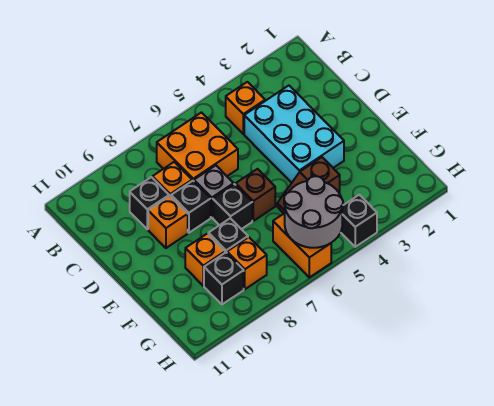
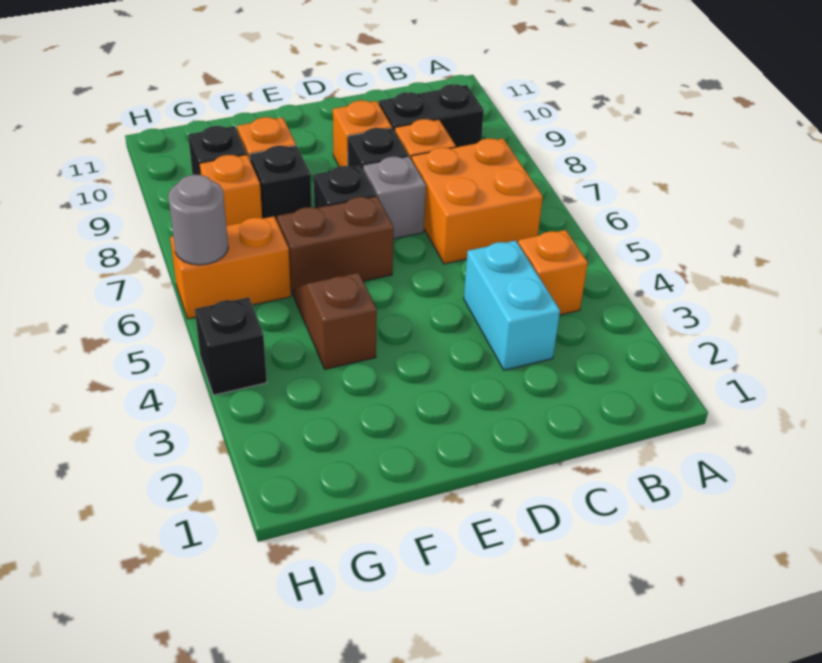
cyan brick C3:E4 level 1 -> cyan brick C3:C4 level 1
black brick C9 level 1 -> black brick B9:C9 level 1
brown brick E6 level 1 -> brown brick E6:F6 level 1
grey round brick G5:H6 level 2 -> grey round brick H6 level 2

